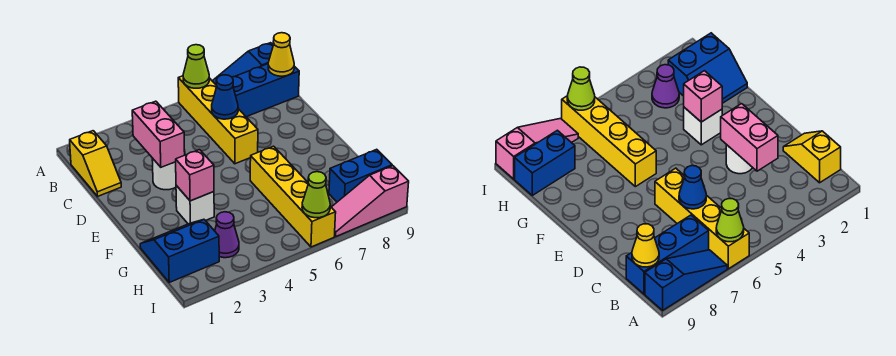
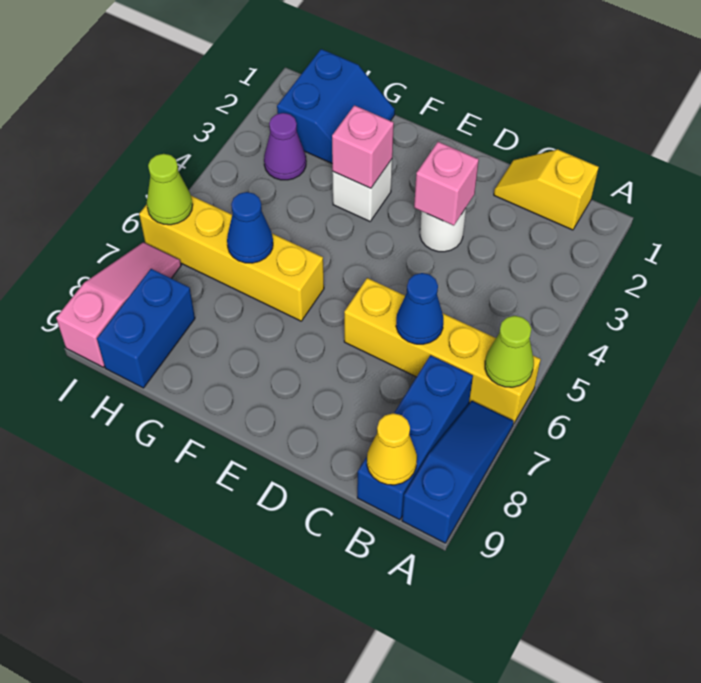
pink brick C3:D3 level 2 -> pink brick D3 level 2
none -> blue cone G6 level 2

